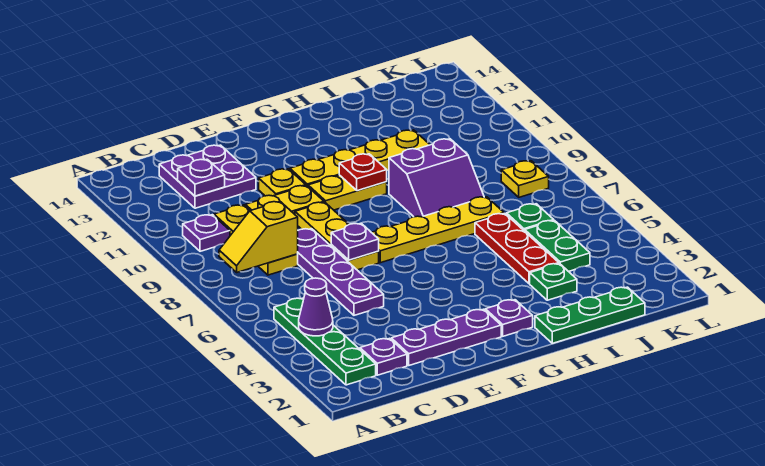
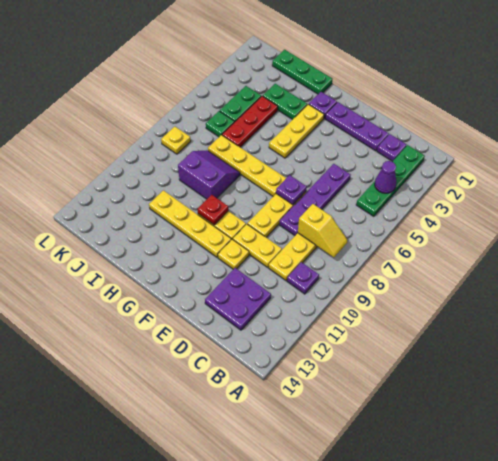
purple plate C12 level 2 -> none
none -> yellow plate G3:G5 level 1
green plate I3 level 1 -> green plate H3:I3 level 1

